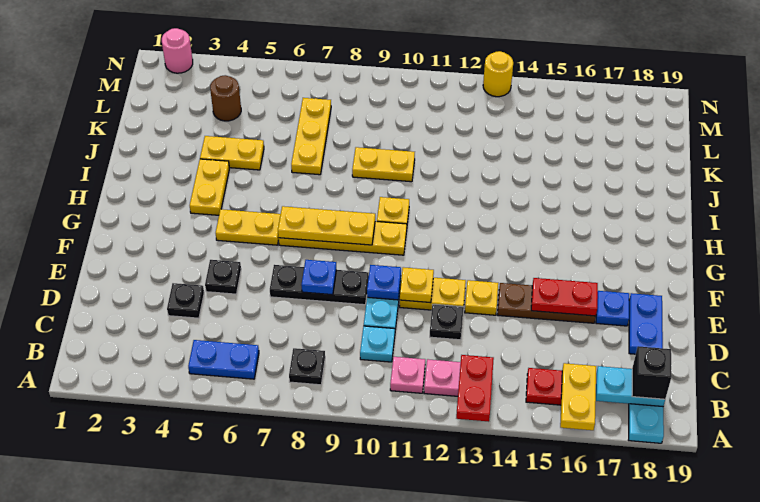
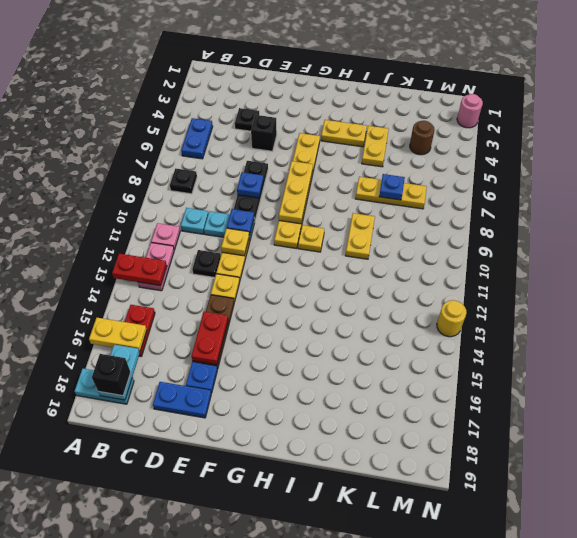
black plate E5 level 1 -> black brick E5 level 1
none -> blue plate K7 level 2

